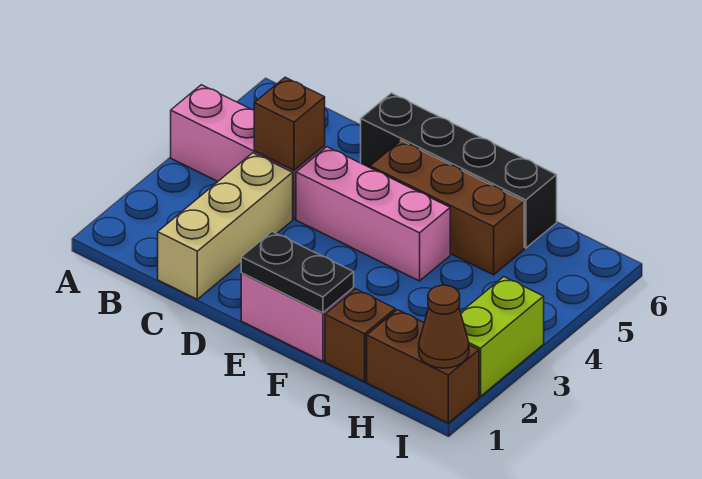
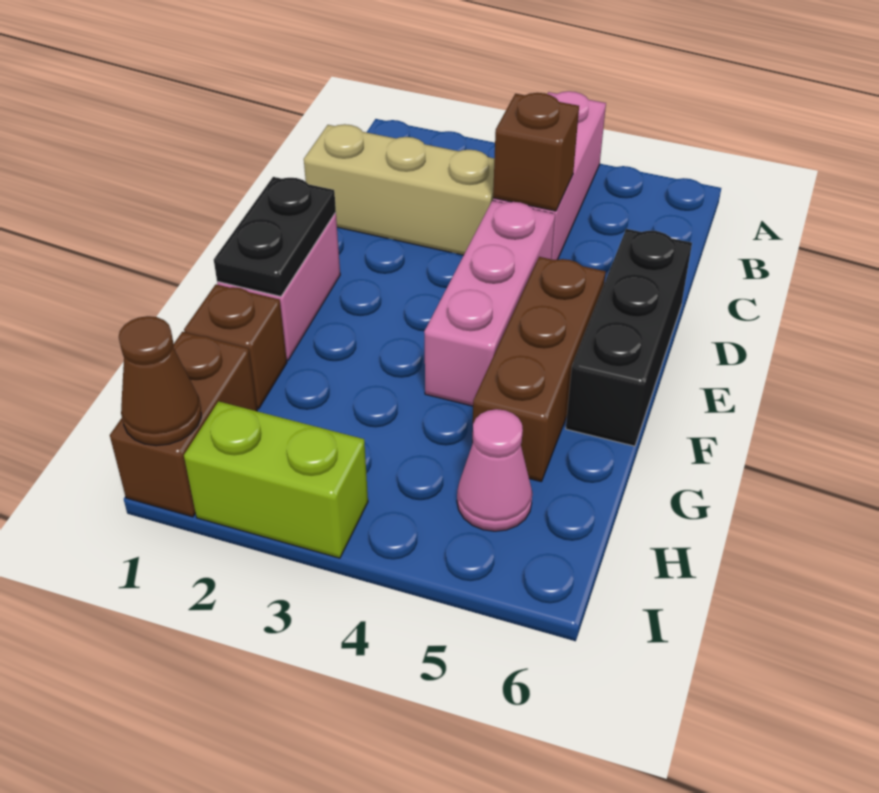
black brick D6:G6 level 1 -> black brick D6:F6 level 1
none -> pink cone H5 level 1

